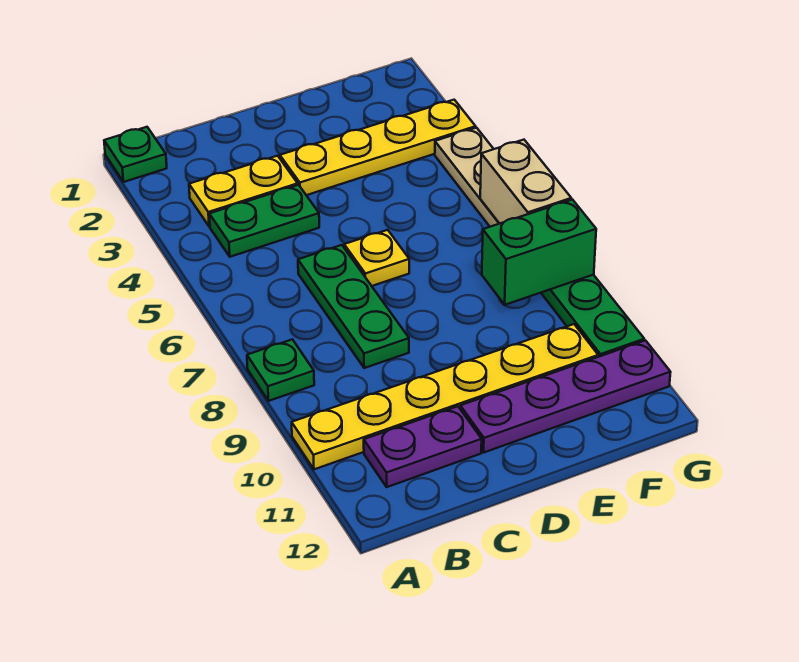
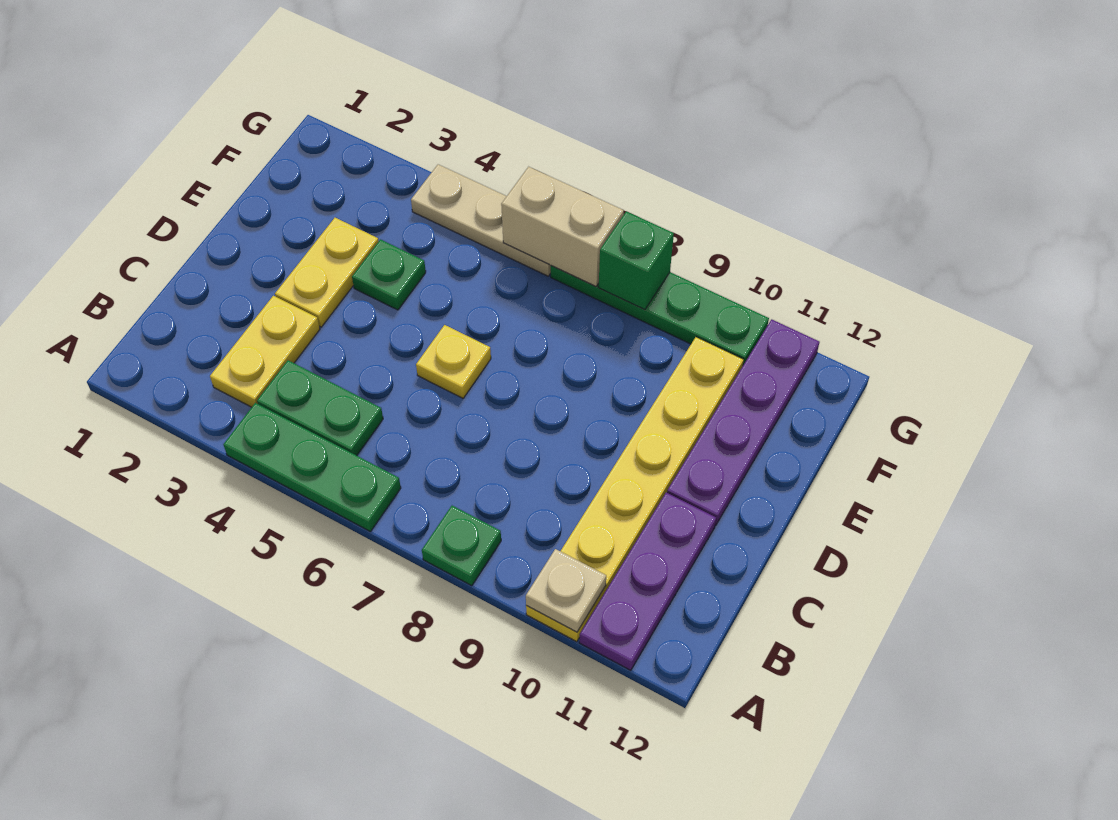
green plate A1 level 1 -> green plate E4 level 1
none -> tan plate A10 level 2
green plate B4:C4 level 1 -> green plate B4:B5 level 1
purple plate B11:C11 level 1 -> purple plate A11:C11 level 1
green plate C6:C8 level 1 -> green plate A4:A6 level 1
yellow plate D3:G3 level 1 -> yellow plate D3:E3 level 1
green brick F8:G8 level 2 -> green brick G8 level 2

